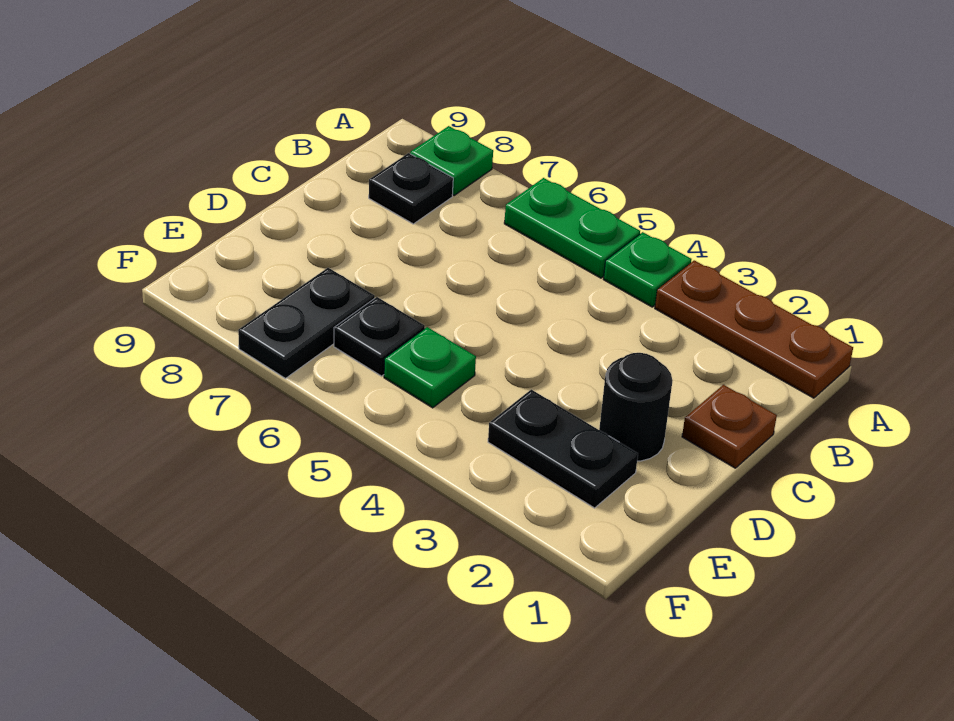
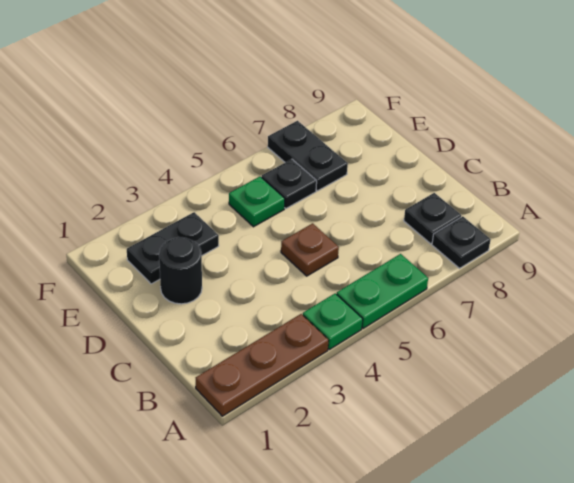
green plate A8 level 1 -> black plate A8 level 1
brown plate C1 level 1 -> brown plate C5 level 1

